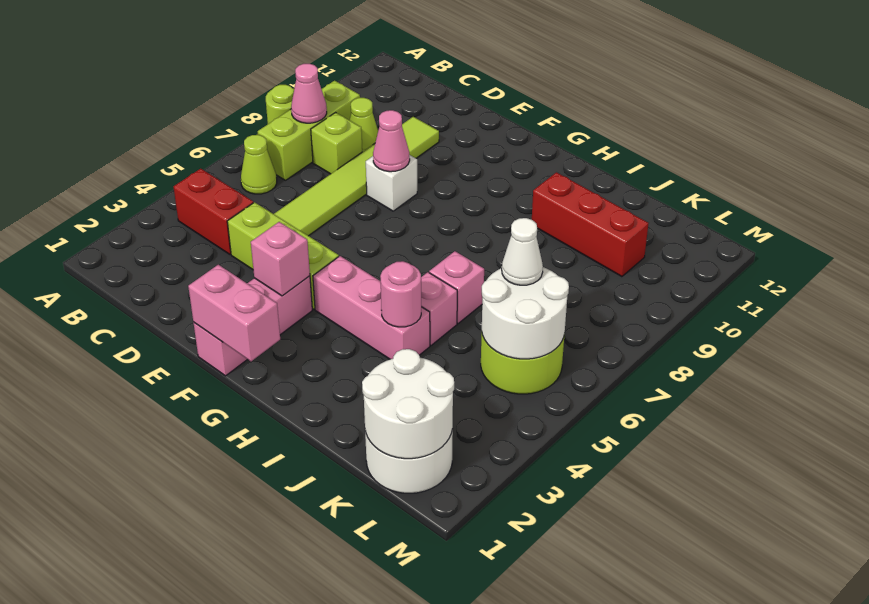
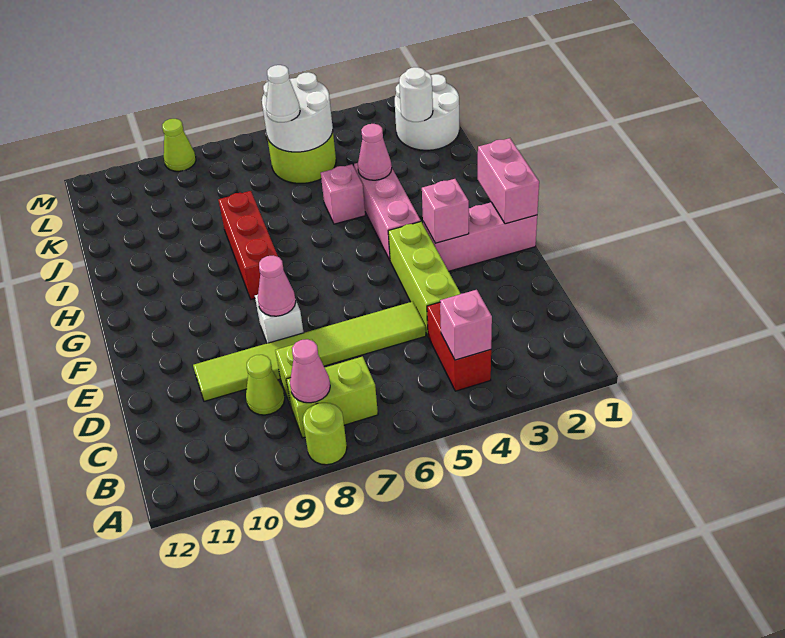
lime cone B6 level 1 -> lime cone M9 level 1
lime brick B7:B9 level 1 -> lime brick B7:B8 level 1
pink round brick I4 level 2 -> pink cone I4 level 2
pink brick I6 level 1 -> pink brick B4 level 2
red brick I10:K10 level 1 -> red brick G8:I8 level 1
white round brick K1:L2 level 2 -> white round brick K2 level 2

